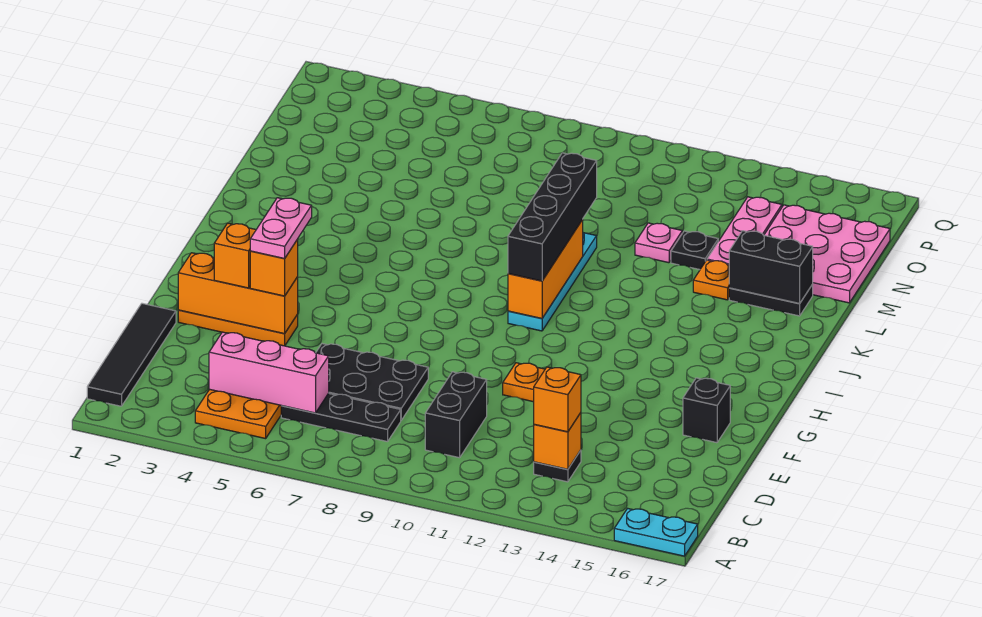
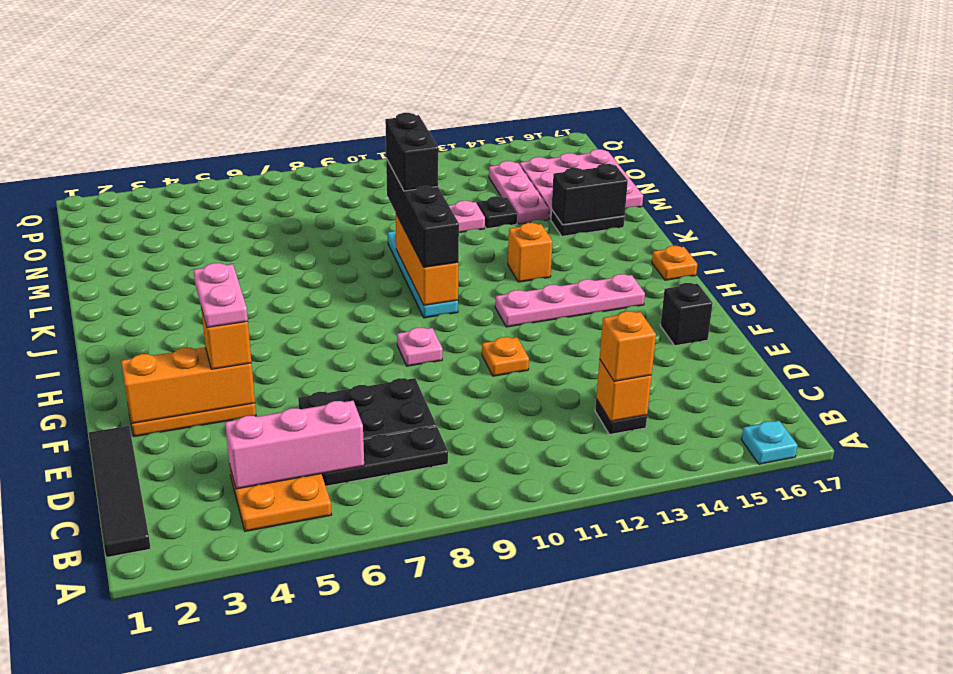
cyan plate A16:A17 level 1 -> cyan plate A16 level 1
black brick C10:D10 level 1 -> black brick K10:L10 level 4
orange brick F3 level 3 -> orange brick J13 level 1
none -> pink plate G9 level 1
none -> pink plate H12:H15 level 1
orange plate L14 level 1 -> orange plate I17 level 1

